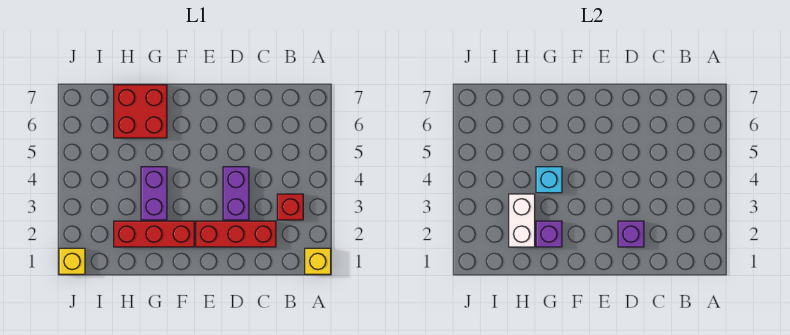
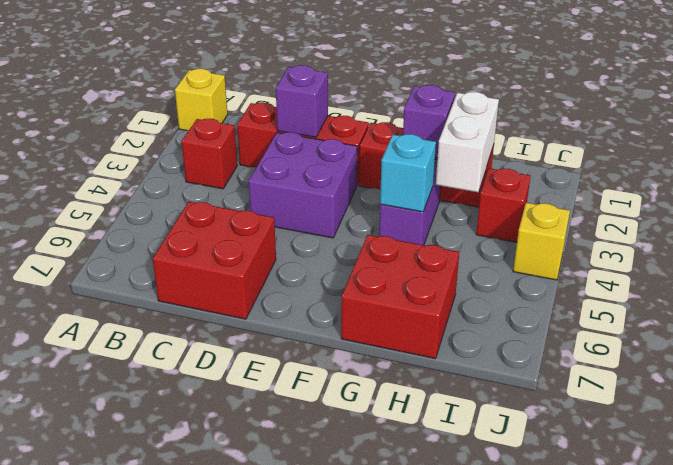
none -> red brick C6:D7 level 1
purple brick D3:D4 level 1 -> purple brick D3:E4 level 1
none -> red brick I3 level 1
yellow brick J1 level 1 -> yellow brick J4 level 1

